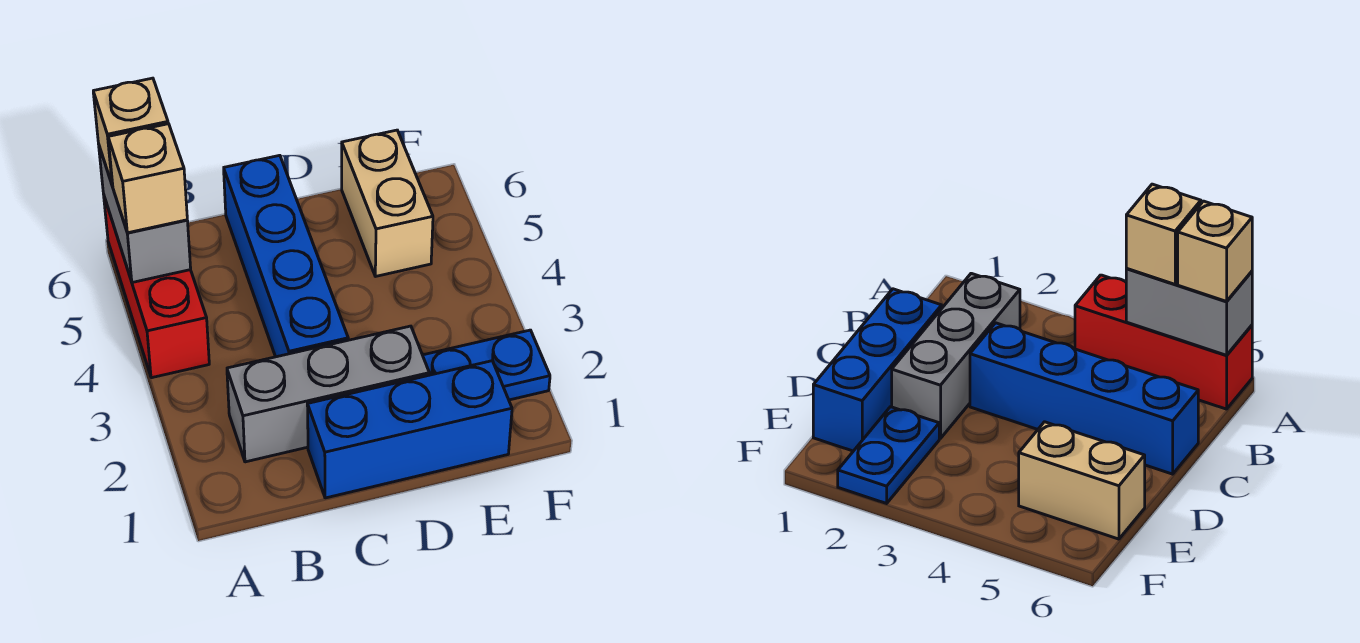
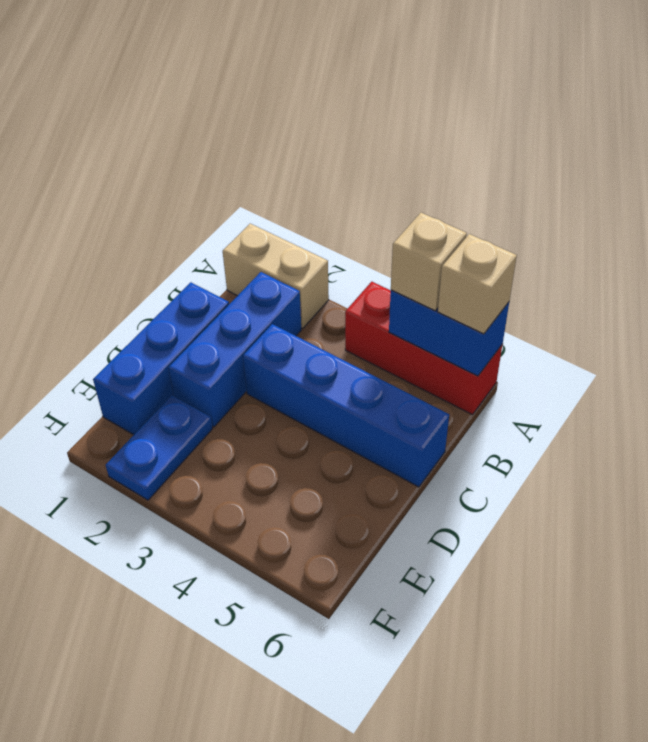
grey brick A5:A6 level 2 -> blue brick A5:A6 level 2
grey brick B2:D2 level 1 -> blue brick B2:D2 level 1
tan brick E5:E6 level 1 -> tan brick A1:A2 level 1

